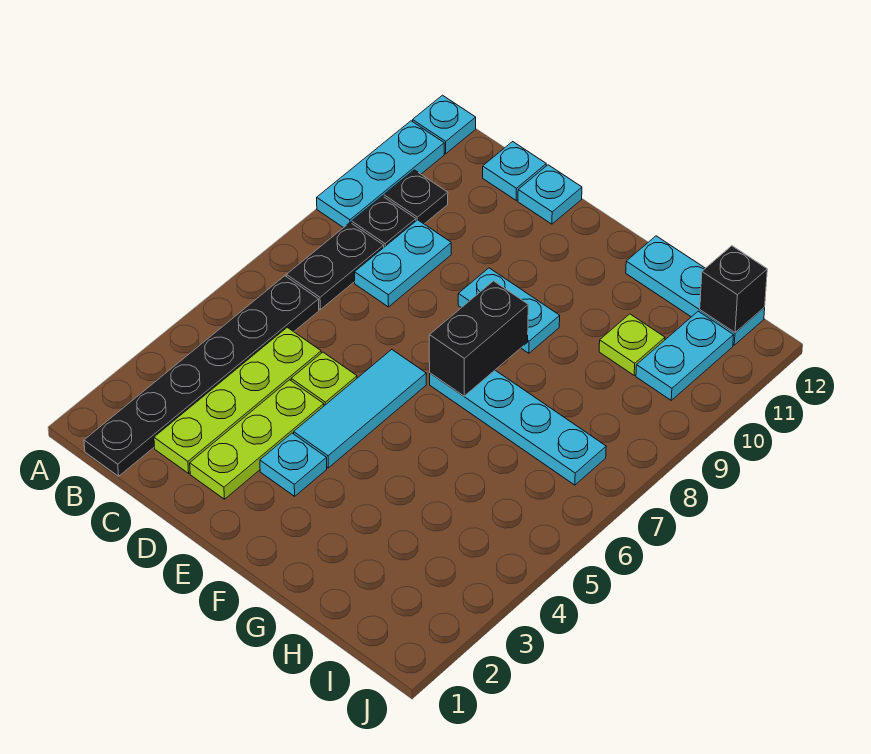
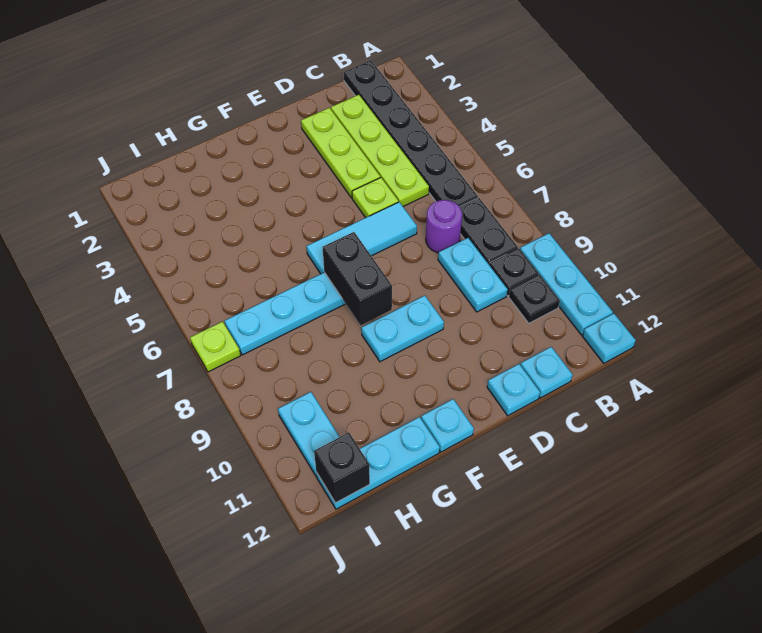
none -> purple round brick C7 level 1
cyan plate E3 level 1 -> cyan plate F12 level 1
cyan tile E4:E6 level 1 -> cyan tile D6:F6 level 1
lime plate H10 level 1 -> lime plate J7 level 1

